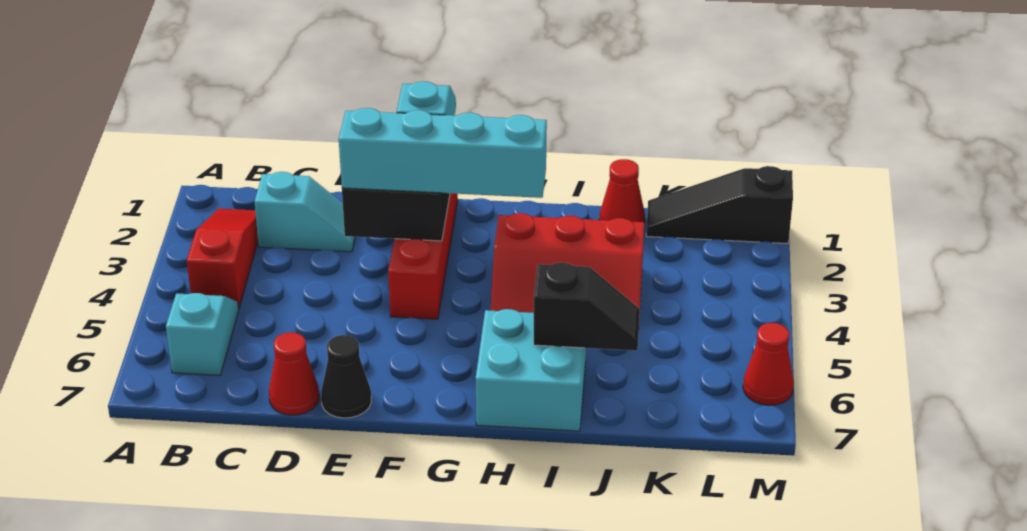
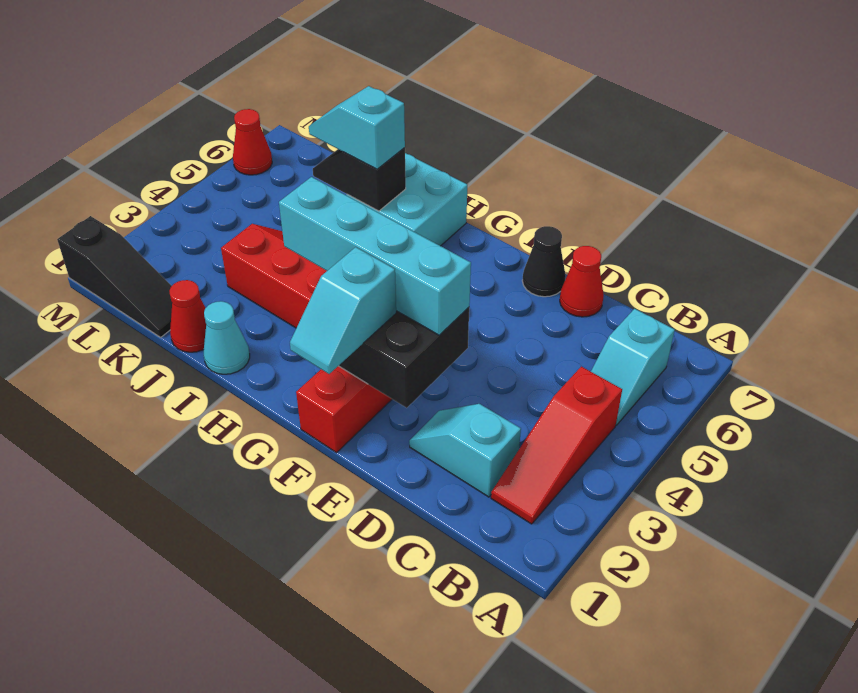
none -> cyan cone I1 level 1
none -> cyan slope I6:J6 level 3 top I

